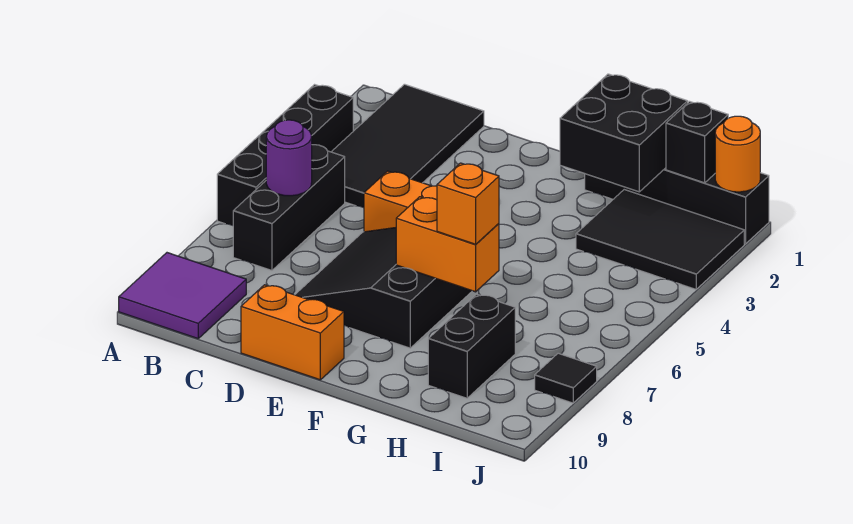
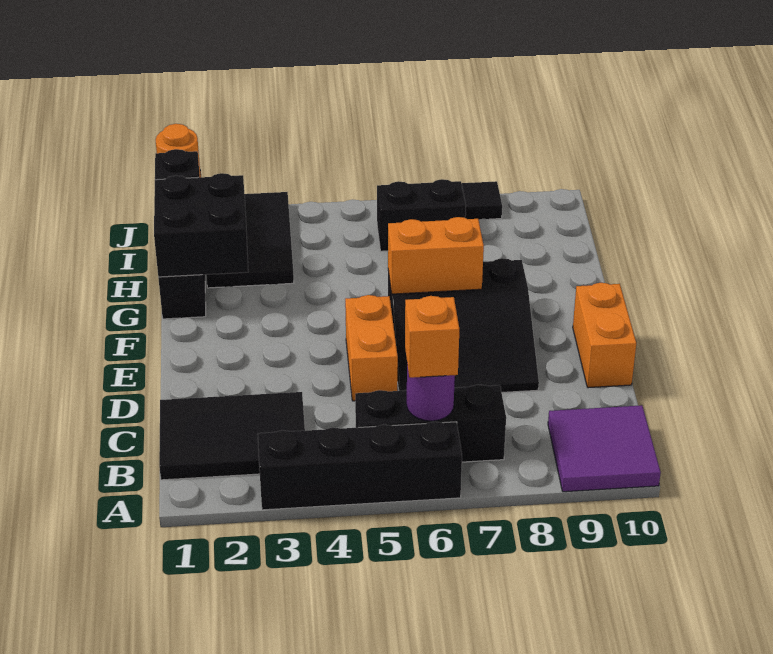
black tile B1:C4 level 1 -> black tile B1:C3 level 1
orange brick F7:G7 level 2 -> orange brick F6:F7 level 2
orange brick G7 level 3 -> orange brick B6 level 3
black brick H8:H9 level 1 -> black brick I6:I7 level 1

